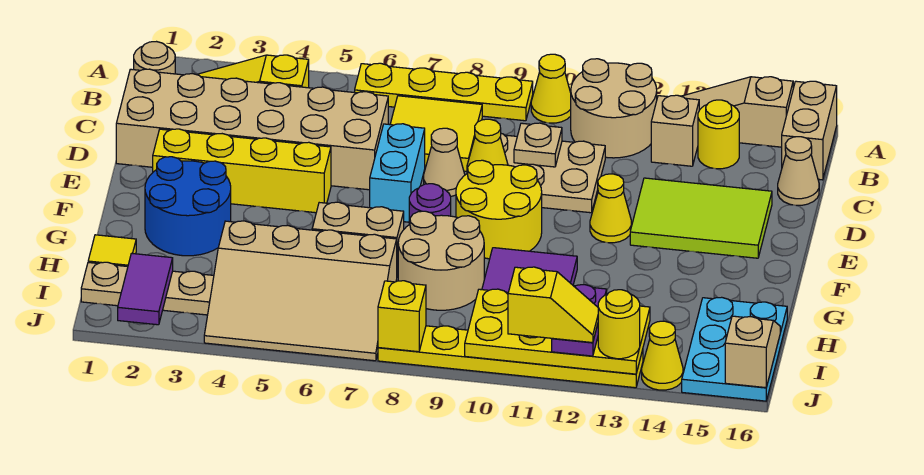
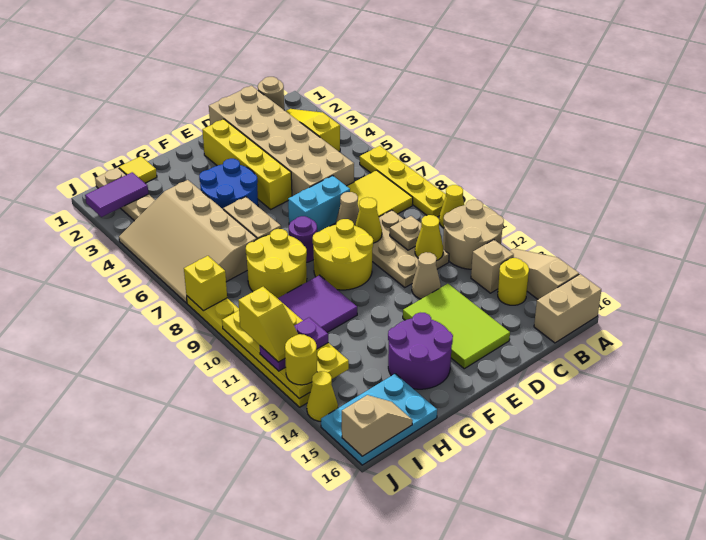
tan cone C16 level 1 -> tan cone D12 level 1
yellow cone E12 level 1 -> yellow cone C11 level 2
blue round brick F2:G3 level 1 -> blue round brick F4:G5 level 1
none -> purple round brick F14:G15 level 1
tan round brick G8:H9 level 1 -> yellow round brick G8:H9 level 1

